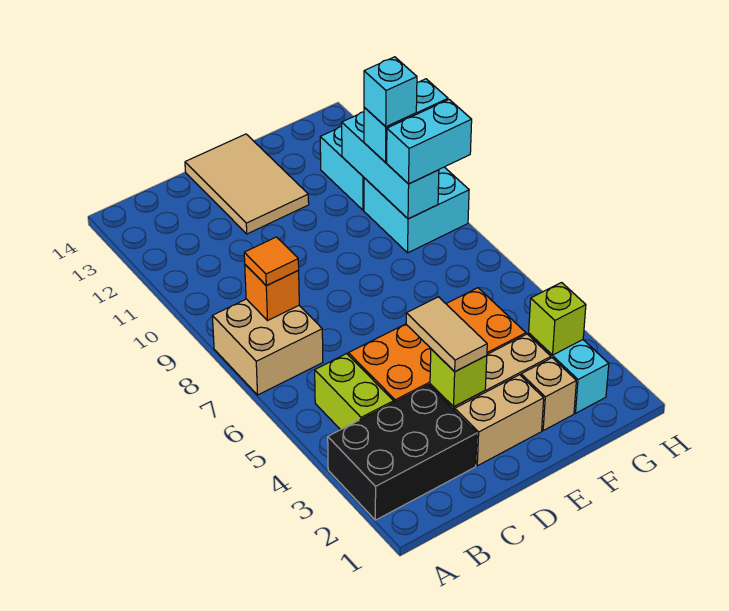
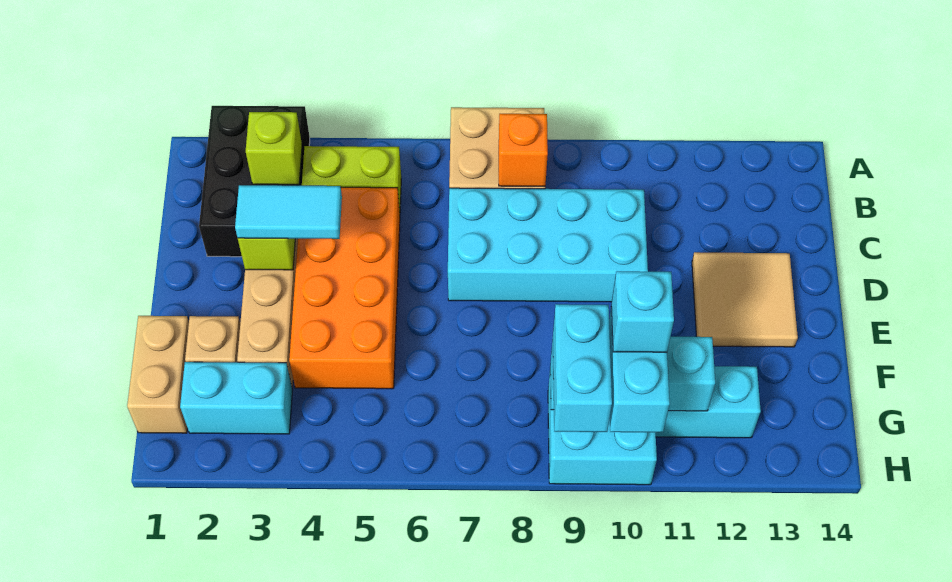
orange tile B8 level 3 -> none
none -> cyan brick C7:D10 level 1
tan brick D2:E2 level 1 -> tan brick F1:G1 level 1
tan tile D3:D4 level 3 -> cyan tile D3:D4 level 3
tan tile D12:E14 level 1 -> tan tile D12:E13 level 1
lime brick G3 level 2 -> lime brick B3 level 2

